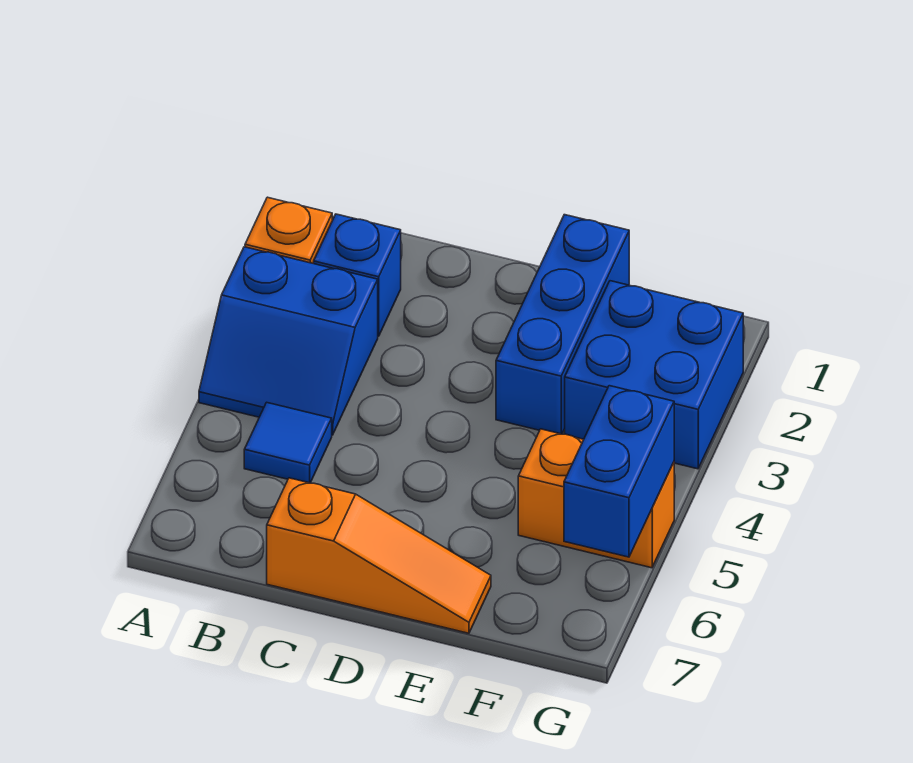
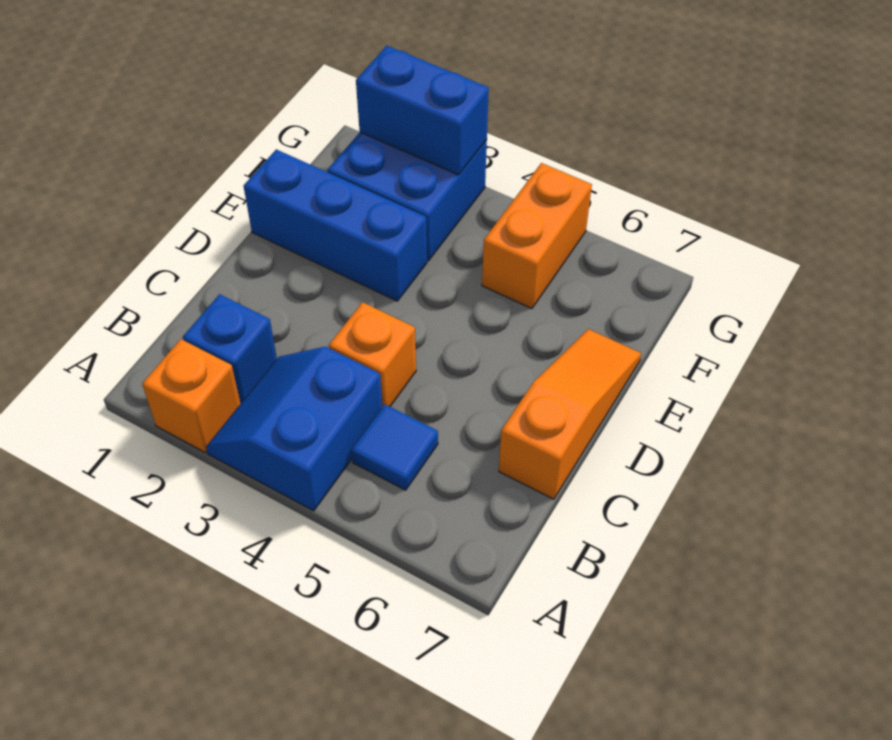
blue slope A3:B4 level 1 top 3 -> blue slope A3:B4 level 1 top 4
none -> orange brick C4 level 1
blue brick G5:G6 level 2 -> blue brick G2:G3 level 2

